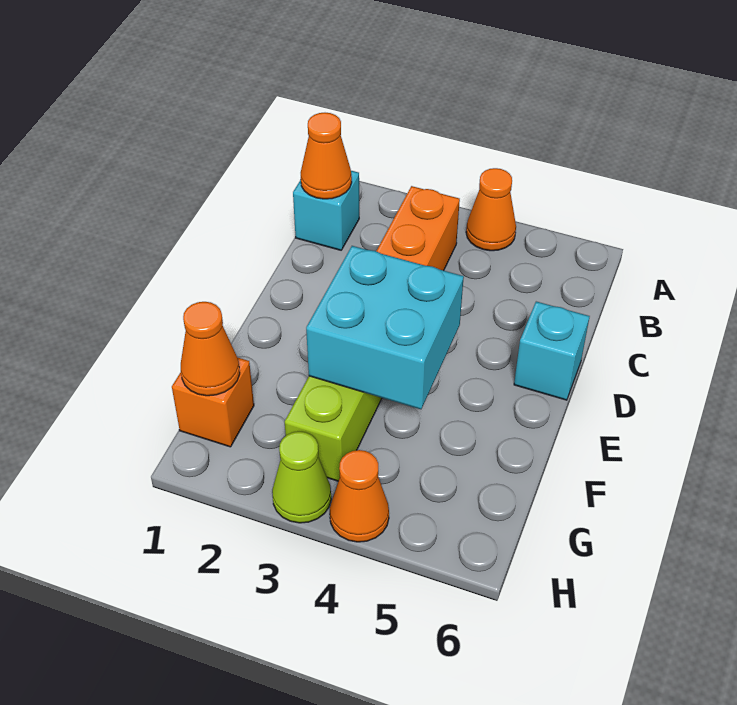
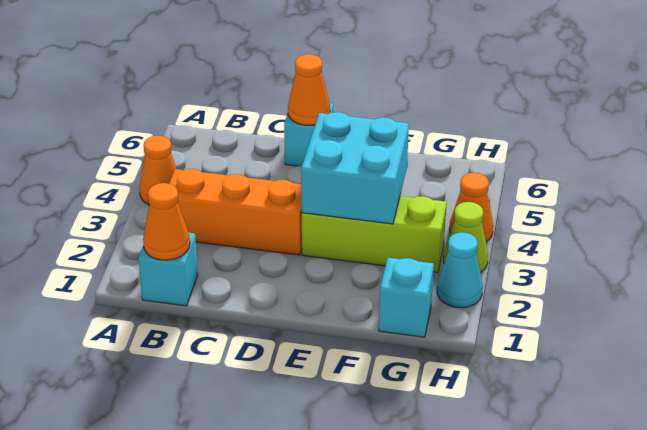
orange brick G1 level 1 -> cyan brick G1 level 1
orange cone G1 level 2 -> orange cone D6 level 2
none -> cyan cone H2 level 1

